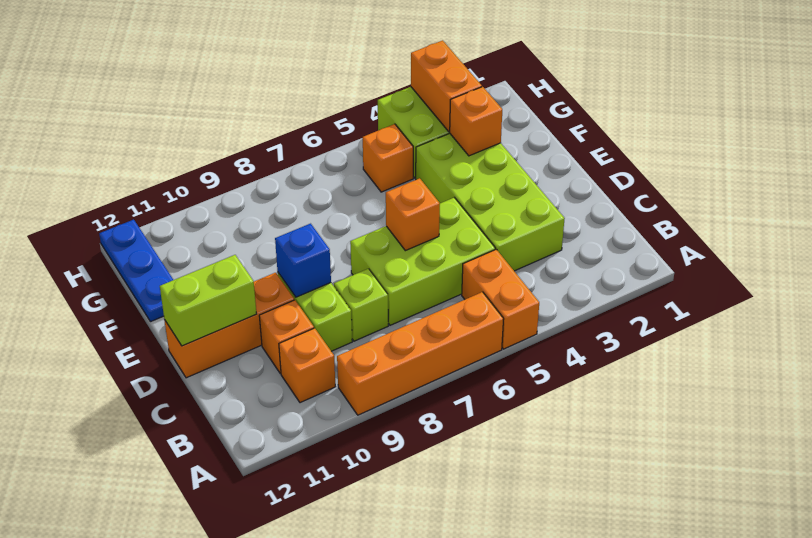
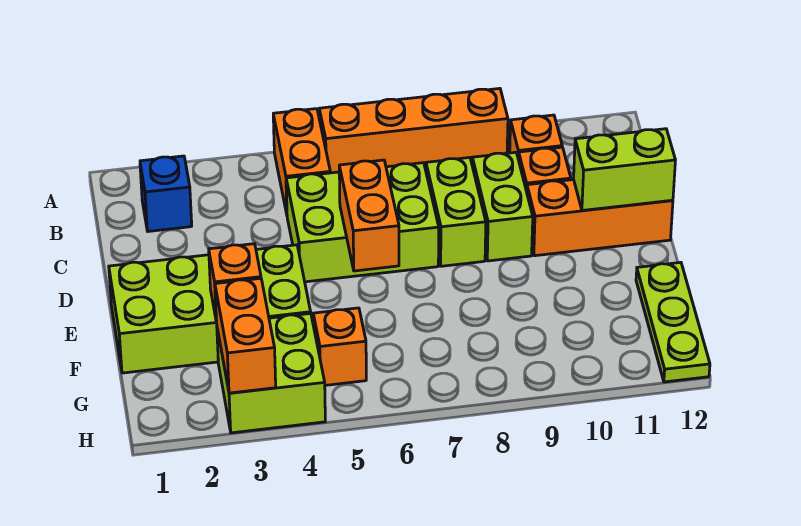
lime brick C3:F4 level 1 -> lime brick E1:F4 level 1
lime brick C8 level 1 -> lime brick C8:D8 level 1
orange brick D6 level 2 -> orange brick D6:E6 level 2
blue brick D9 level 2 -> blue brick B2 level 1
blue plate F12:H12 level 1 -> lime plate F12:H12 level 1

